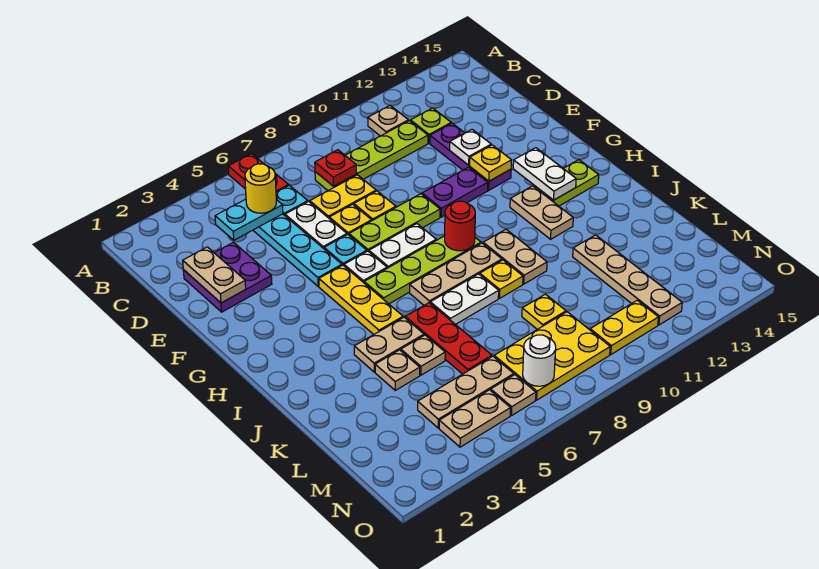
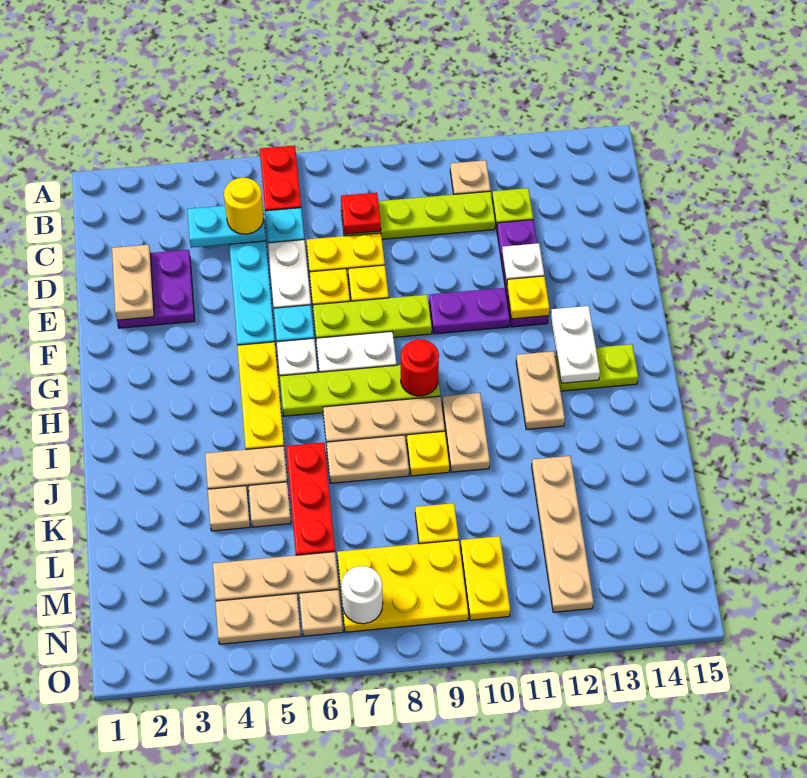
white plate J7:J8 level 1 -> tan plate J7:J8 level 1
yellow plate N10:N11 level 1 -> yellow plate M10:N10 level 1

